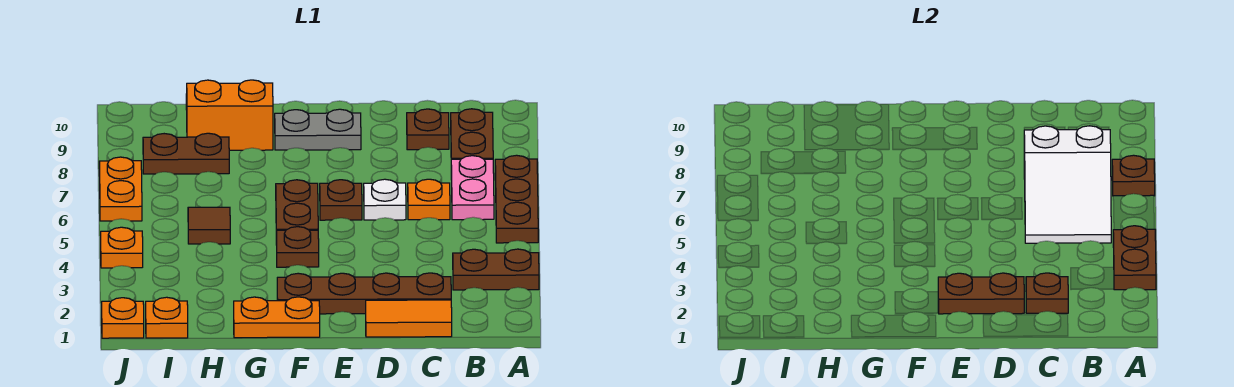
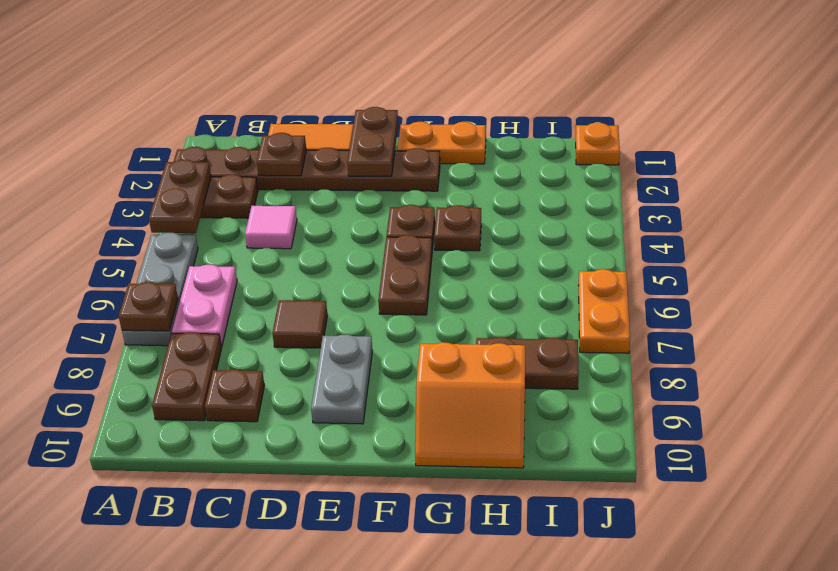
brown plate A5:A7 level 1 -> grey plate A5:A7 level 1
white slope B5:C7 level 2 top 7 -> none
brown plate C2:F2 level 1 -> brown plate A2:F2 level 1
none -> pink tile C4 level 1
orange plate C6 level 1 -> none
brown plate D2:E2 level 2 -> brown plate E1:E2 level 2
white plate D6 level 1 -> none
brown plate E6 level 1 -> brown plate G4 level 1
grey plate E9:F9 level 1 -> grey plate E8:E9 level 1
brown tile H5 level 1 -> brown tile D7 level 1
orange plate I1 level 1 -> none
orange plate J4 level 1 -> none

